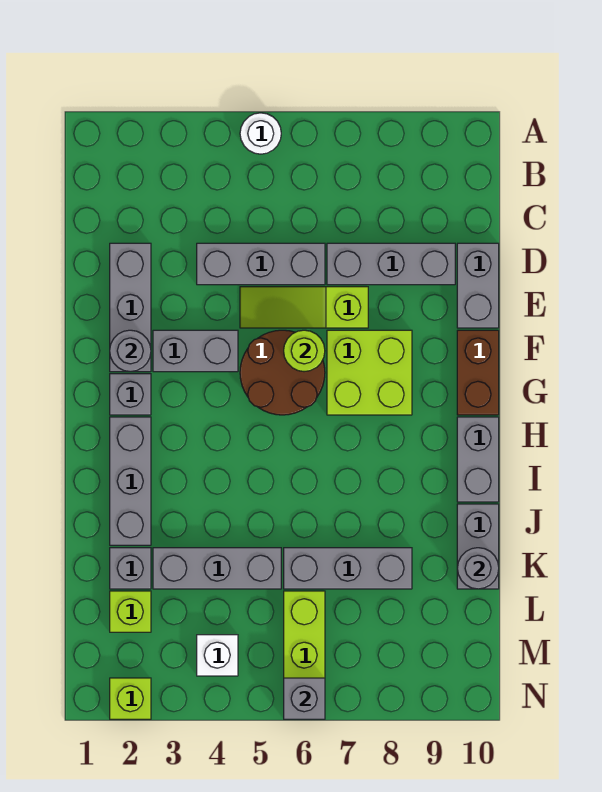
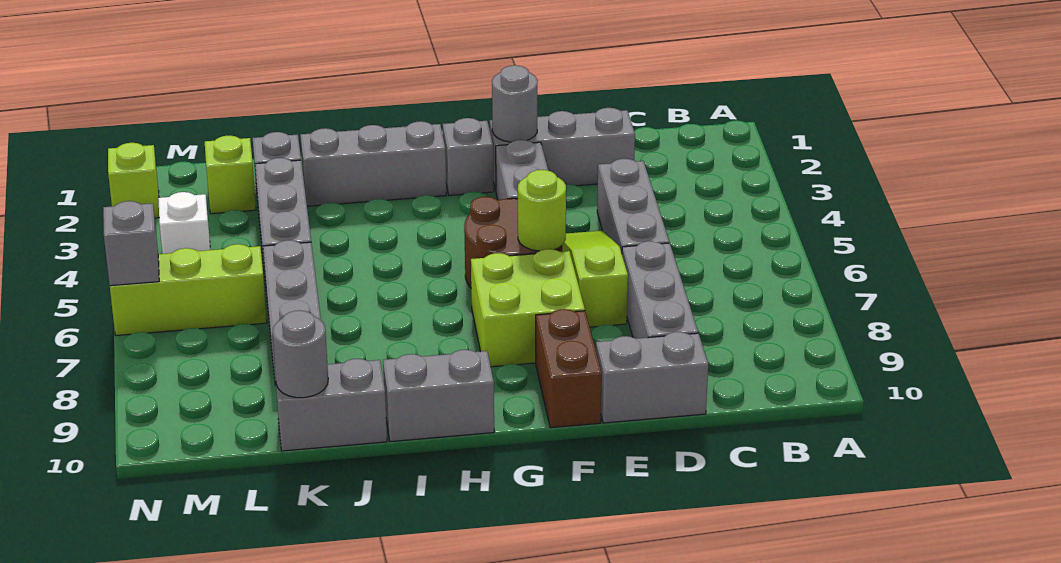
white round brick A5 level 1 -> none
brown brick F10:G10 level 1 -> brown brick F9:F10 level 1

